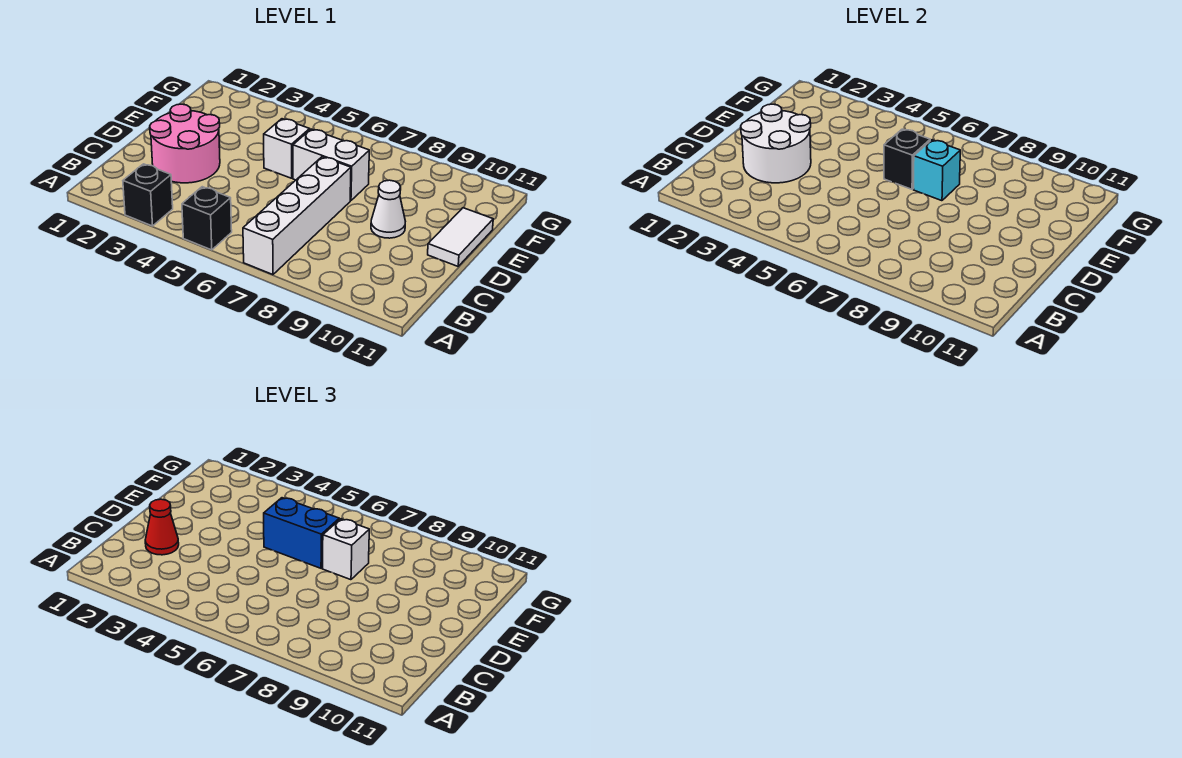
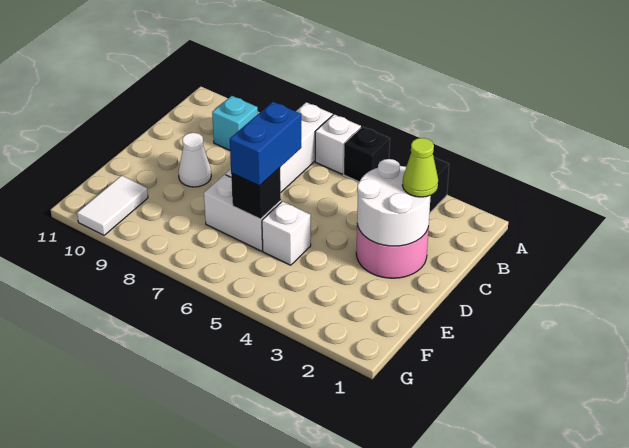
red cone C2 level 3 -> lime cone C2 level 3
white tile D11:E11 level 1 -> white tile F10:G10 level 1
blue brick E5:E6 level 3 -> blue brick D6:E6 level 3
cyan brick E7 level 2 -> cyan brick B9 level 1
white brick E7 level 3 -> white brick A6 level 1

